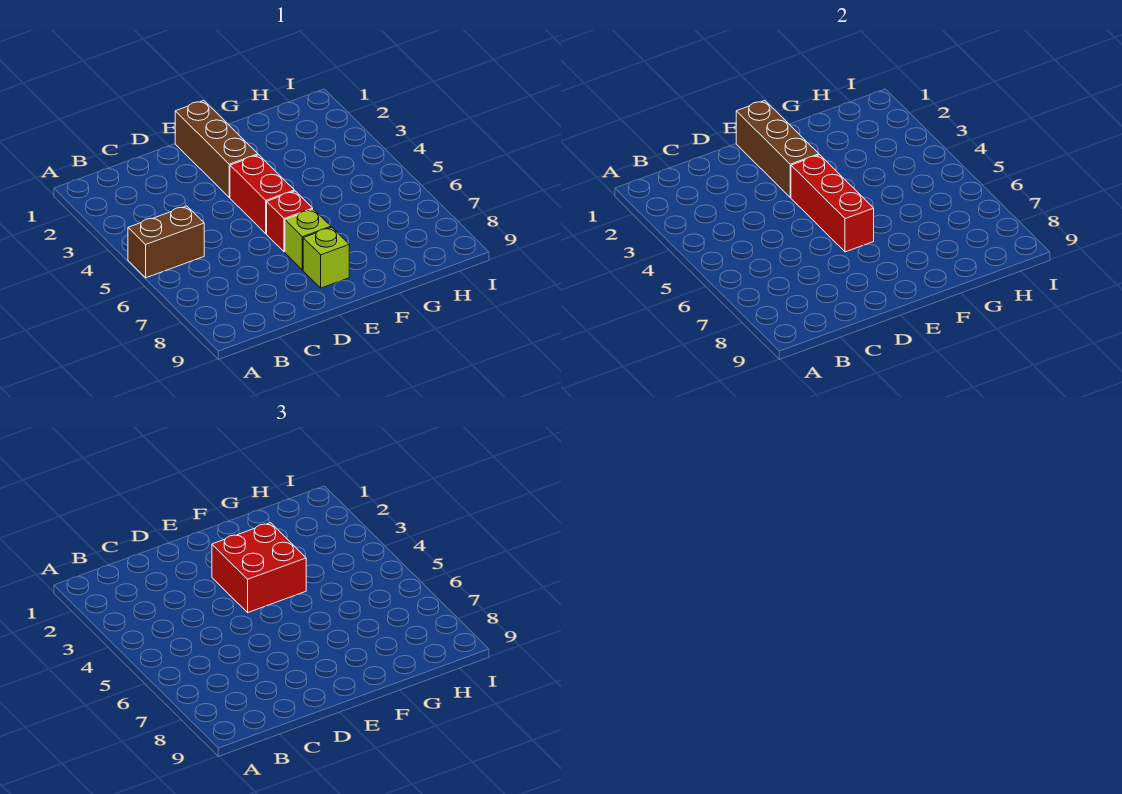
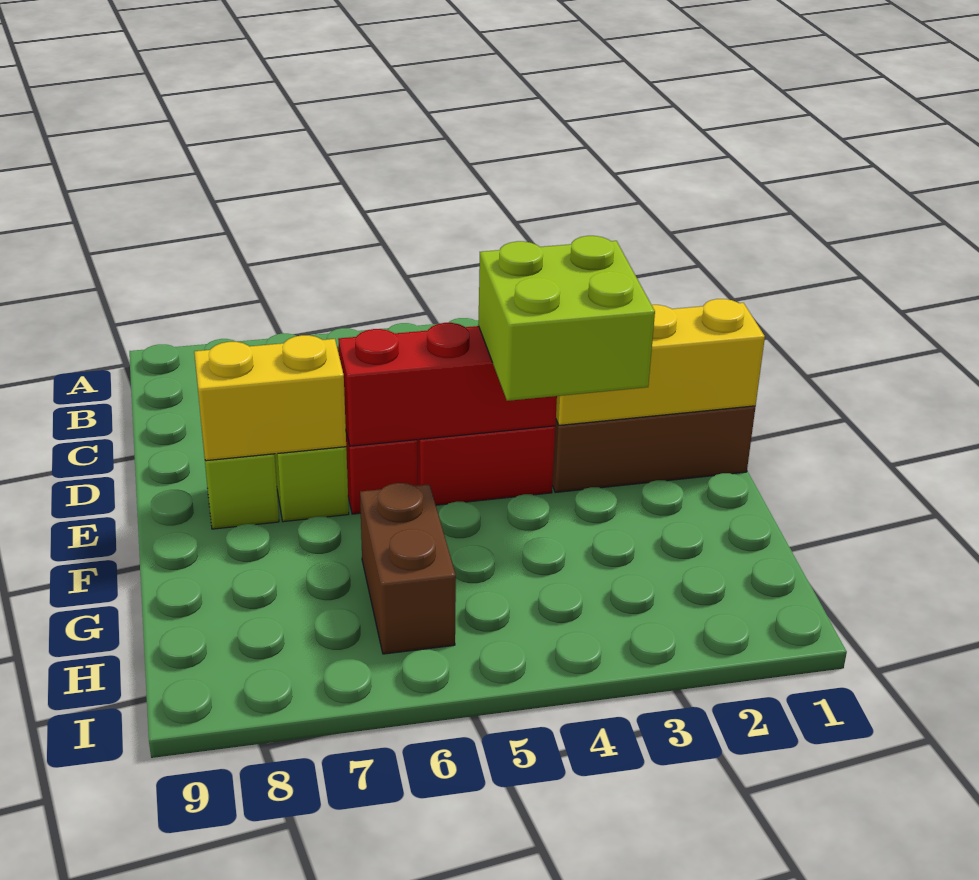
brown brick A5:B5 level 1 -> brown brick G6:H6 level 1
brown brick E1:E3 level 2 -> yellow brick E1:E3 level 2
red brick E3:F4 level 3 -> lime brick E3:F4 level 3
none -> yellow brick E7:E8 level 2

